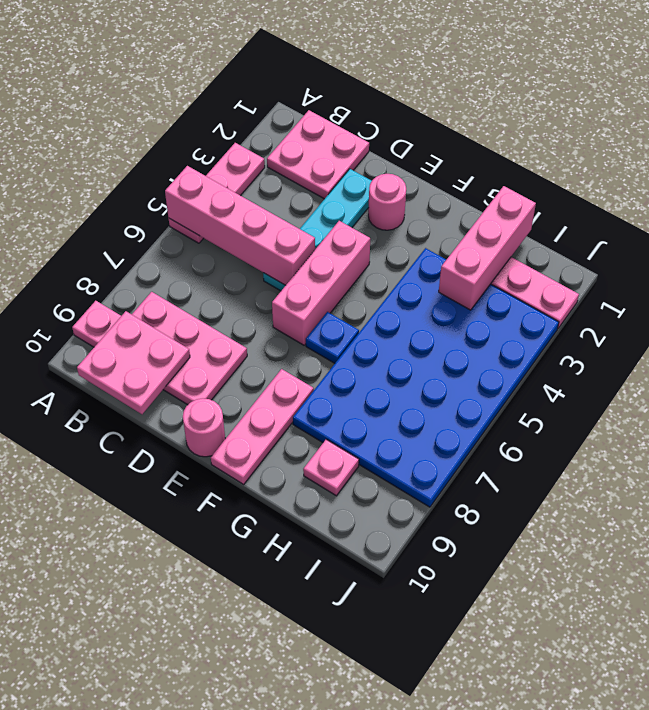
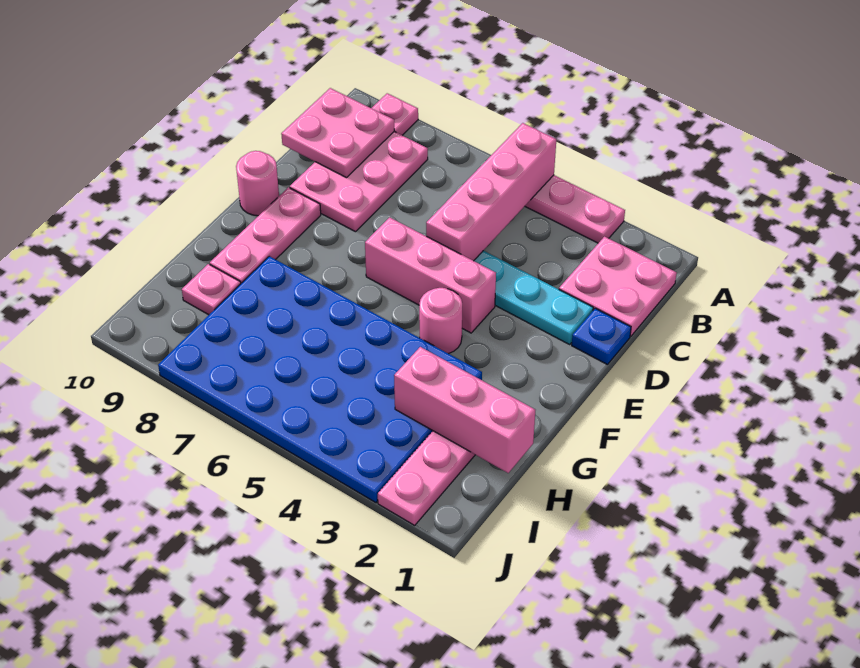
pink round brick E2 level 1 -> pink round brick F4 level 1
blue plate F6 level 1 -> blue plate D1 level 1
pink plate F8:F10 level 1 -> pink plate E9:G9 level 1

